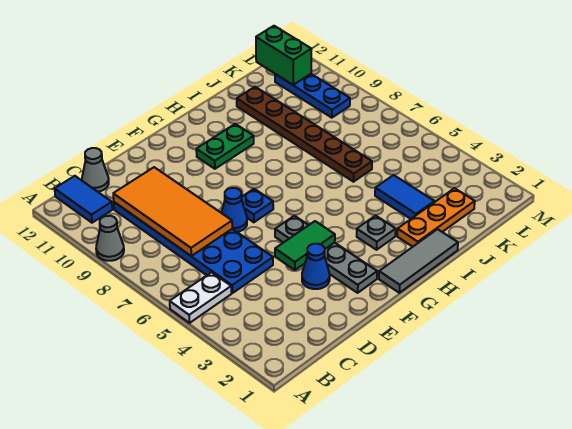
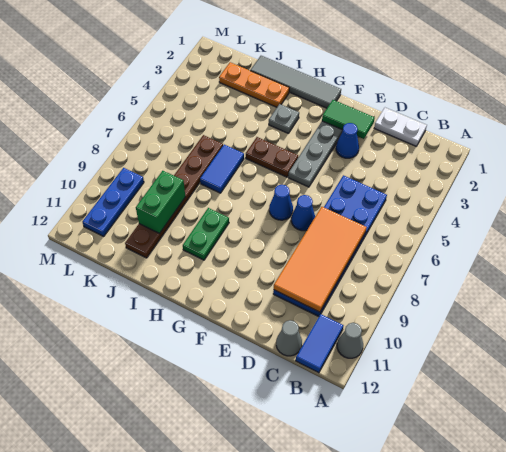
white plate A5:B5 level 1 -> white plate C1:D1 level 1
grey cone A9 level 1 -> grey cone A11 level 1
green tile E4:F4 level 2 -> green tile E2:F2 level 2
blue plate F7 level 1 -> blue cone F7 level 1
grey tile G1:I1 level 1 -> grey tile G1:J1 level 1
none -> brown plate G5:H5 level 1
green plate G10:H10 level 1 -> green plate H9:H10 level 1
blue tile J3:J4 level 1 -> blue tile I6:I7 level 1
green brick L11:L12 level 2 -> green brick J9:J10 level 2

